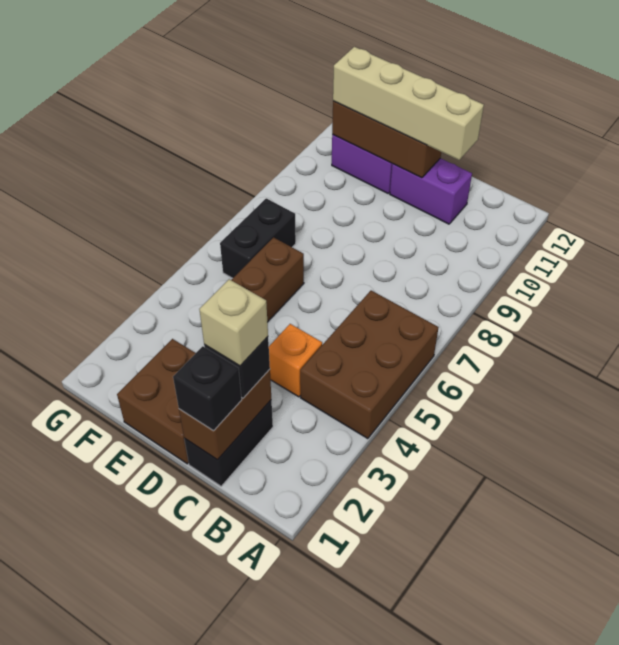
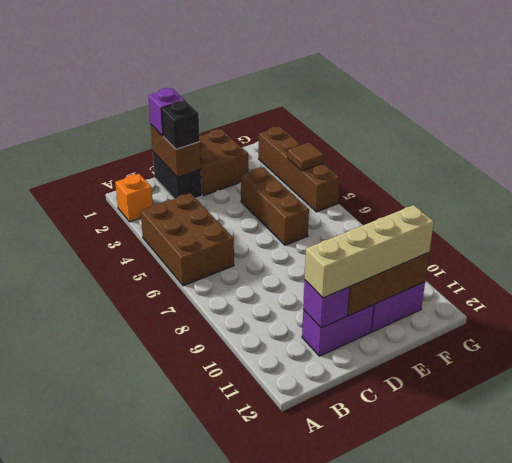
black brick C1 level 3 -> purple brick C1 level 3
tan brick C2 level 4 -> none
orange brick C4 level 1 -> orange brick A2 level 1
none -> purple brick C11 level 2
black brick F6:F7 level 1 -> none
none -> brown brick G2:G5 level 1
none -> brown tile G4 level 2

